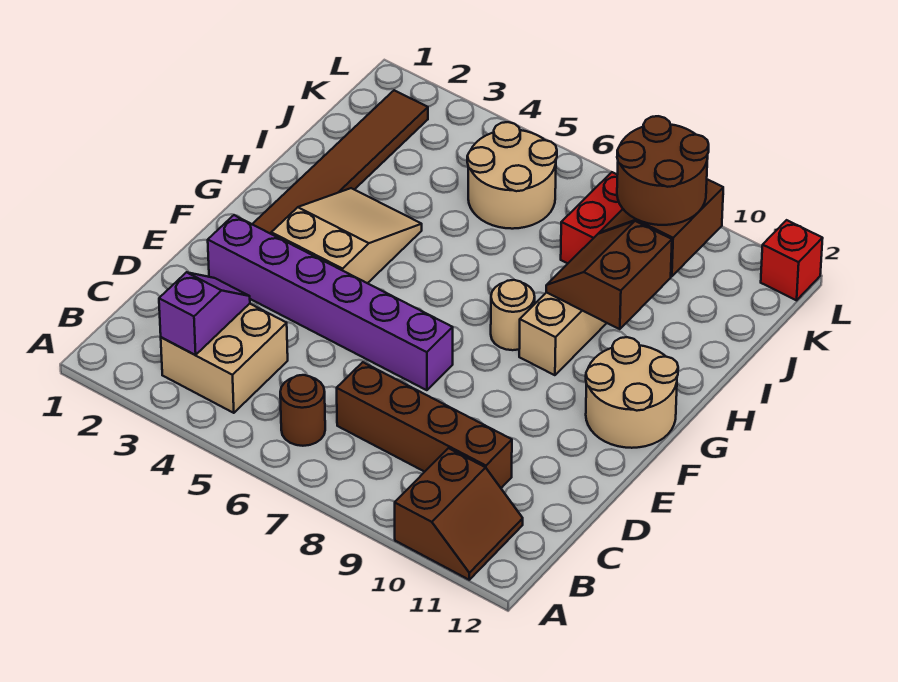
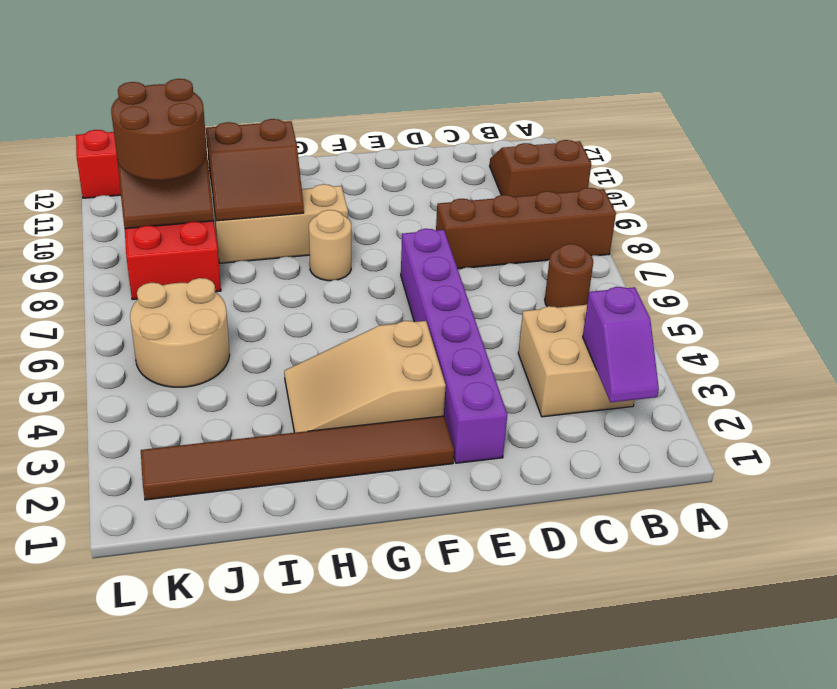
purple slope B3:C3 level 2 top B -> purple slope B2:B3 level 2 top 3
brown brick C7:C10 level 1 -> brown brick A8:D8 level 1
tan round brick F11:G12 level 1 -> none

